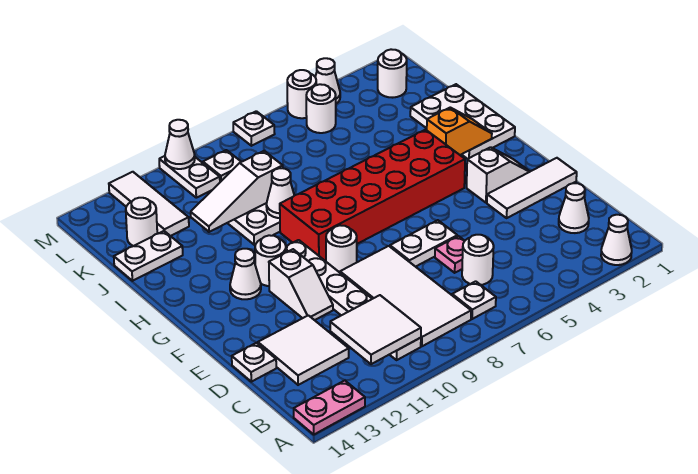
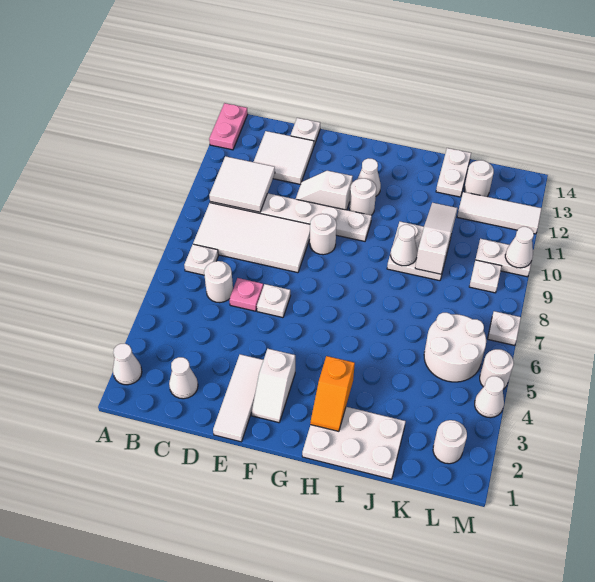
white plate E6:E7 level 1 -> white plate E6 level 1
red brick G4:H9 level 1 -> none
white round brick L5 level 1 -> white round brick K5:L6 level 1

